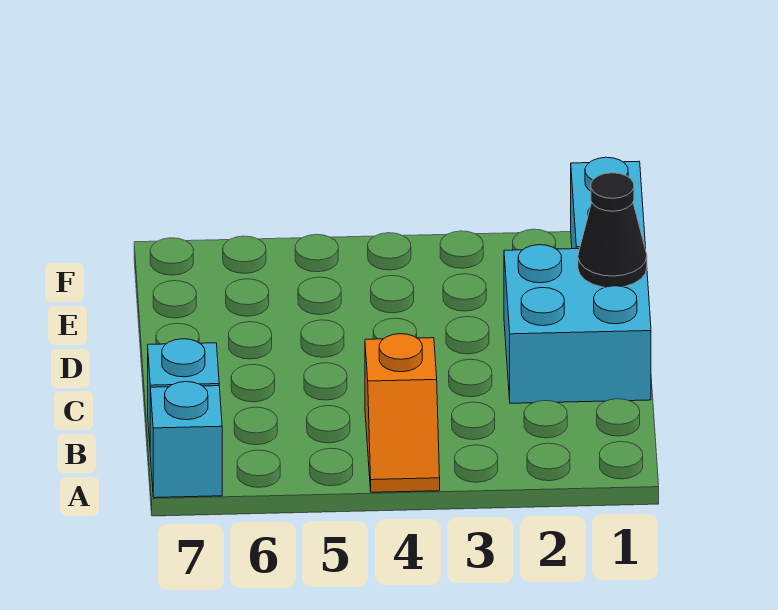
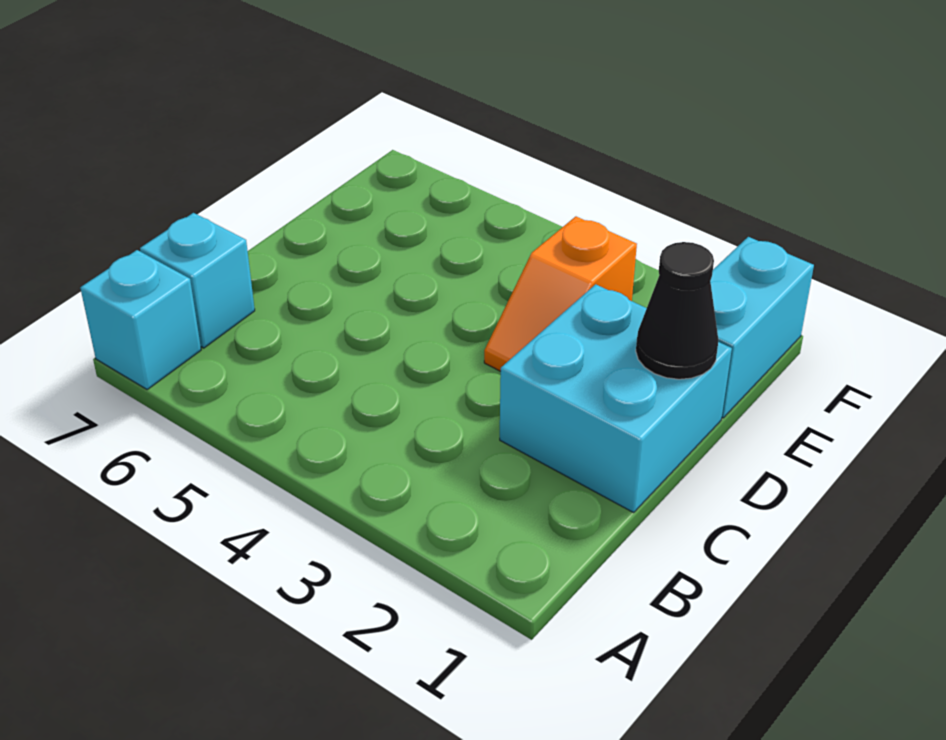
orange slope A4:B4 level 1 top B -> orange slope D3:E3 level 1 top E

